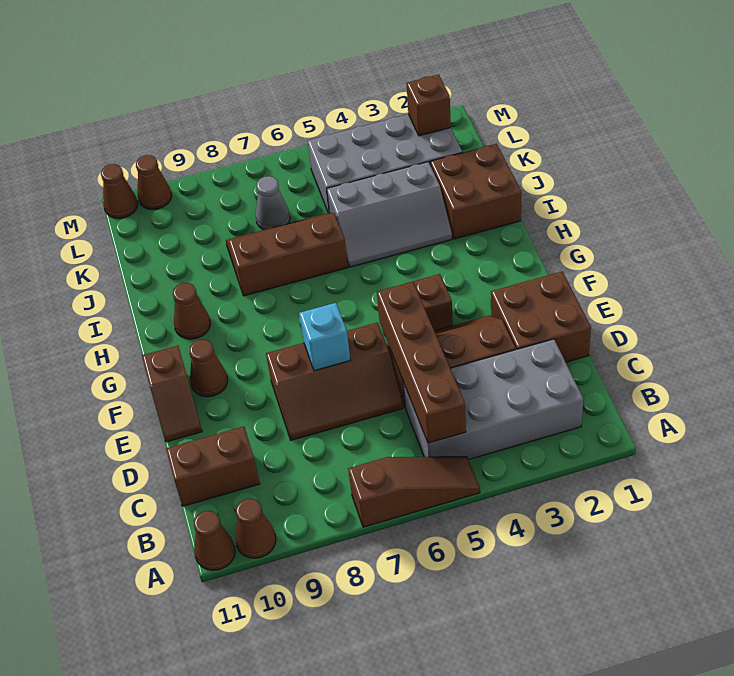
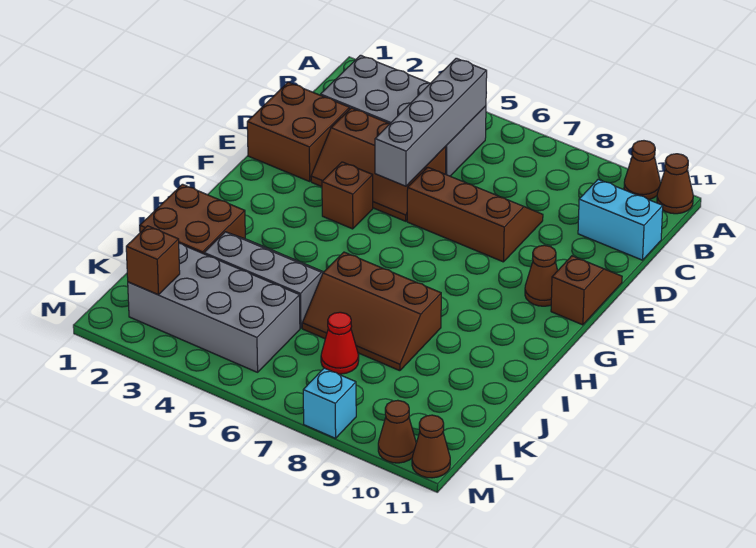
brown slope A5:A7 level 1 top 7 -> none
brown brick B5:E5 level 2 -> grey brick B5:E5 level 2
brown brick C10:C11 level 1 -> cyan brick C10:C11 level 1
cyan brick E7 level 2 -> cyan brick M8 level 1
brown cone H10 level 1 -> none
grey cone K7 level 1 -> red cone K7 level 1

